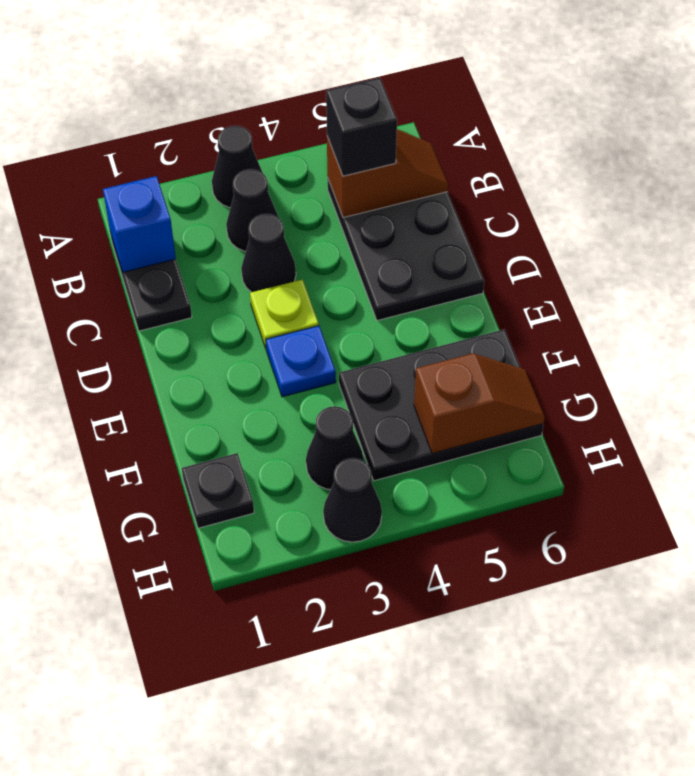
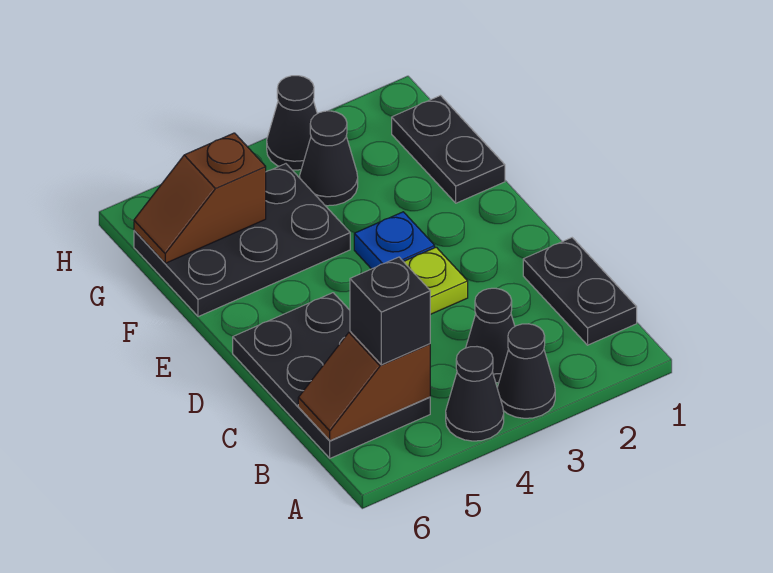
blue brick B1 level 2 -> none
black cone C3 level 1 -> black cone A4 level 1
black plate G1 level 1 -> black plate F1:G1 level 1

